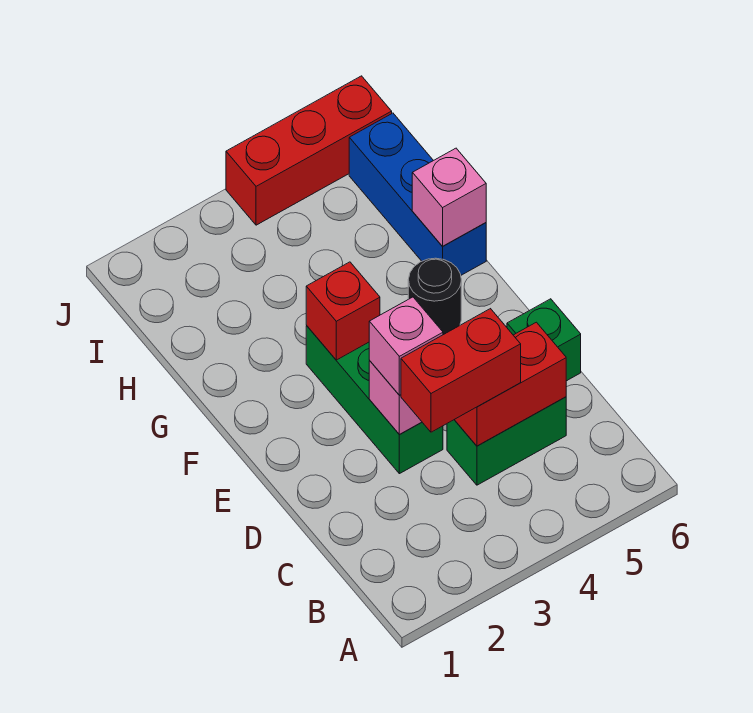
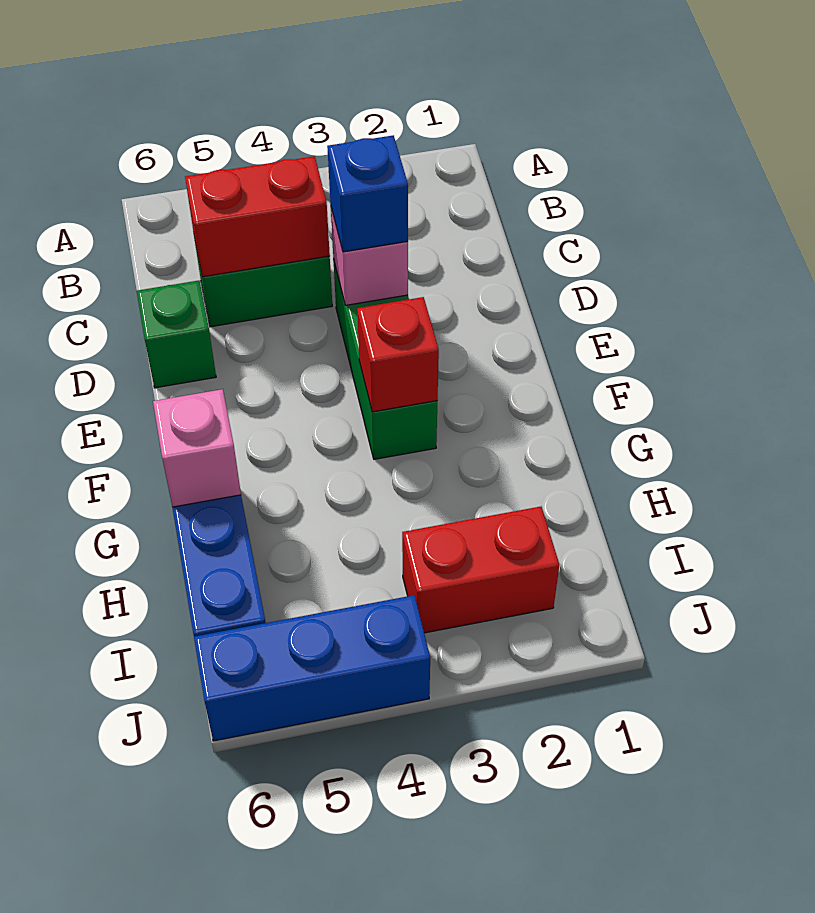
red brick C3:C4 level 3 -> red brick I2:I3 level 1
pink brick D3 level 3 -> blue brick D3 level 3
black round brick F5 level 1 -> none
red brick J4:J6 level 1 -> blue brick J4:J6 level 1

